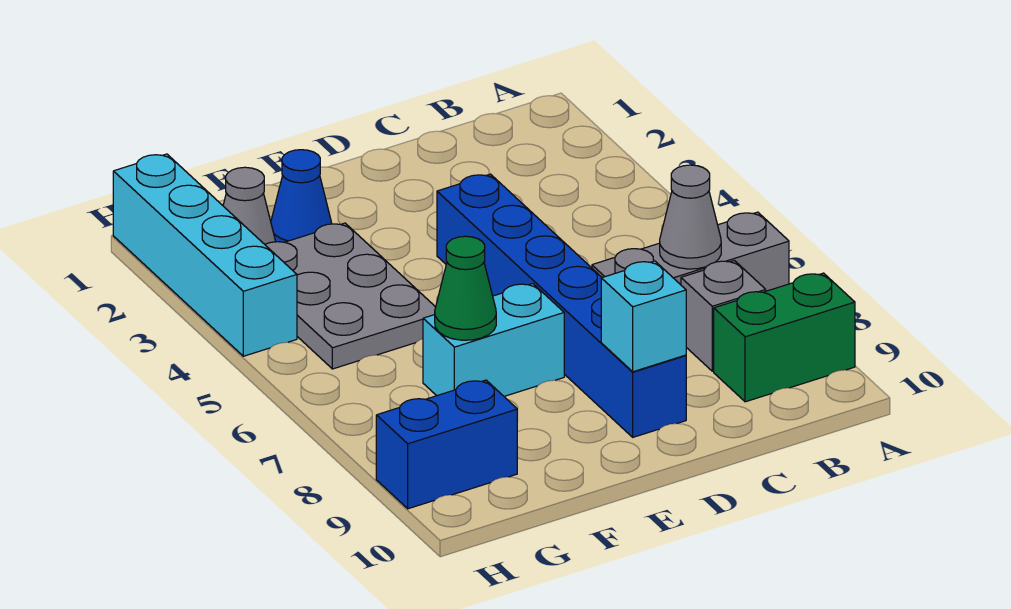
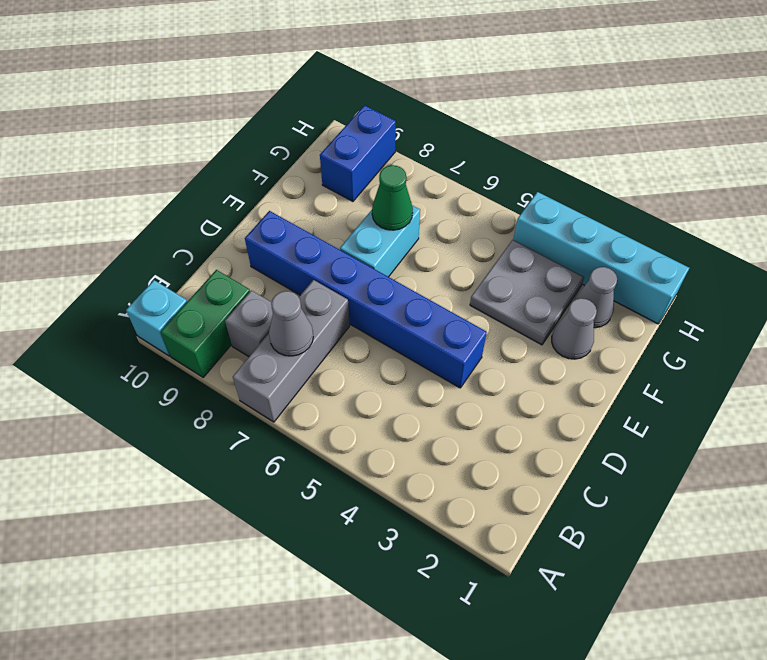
cyan brick D9 level 2 -> cyan brick A10 level 1
blue cone F2 level 1 -> grey cone F2 level 1
grey plate F3:G5 level 1 -> grey plate F3:G4 level 1

